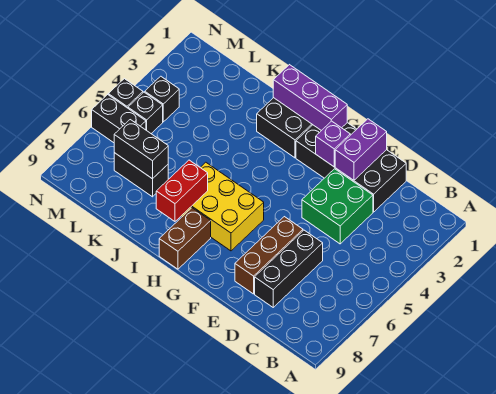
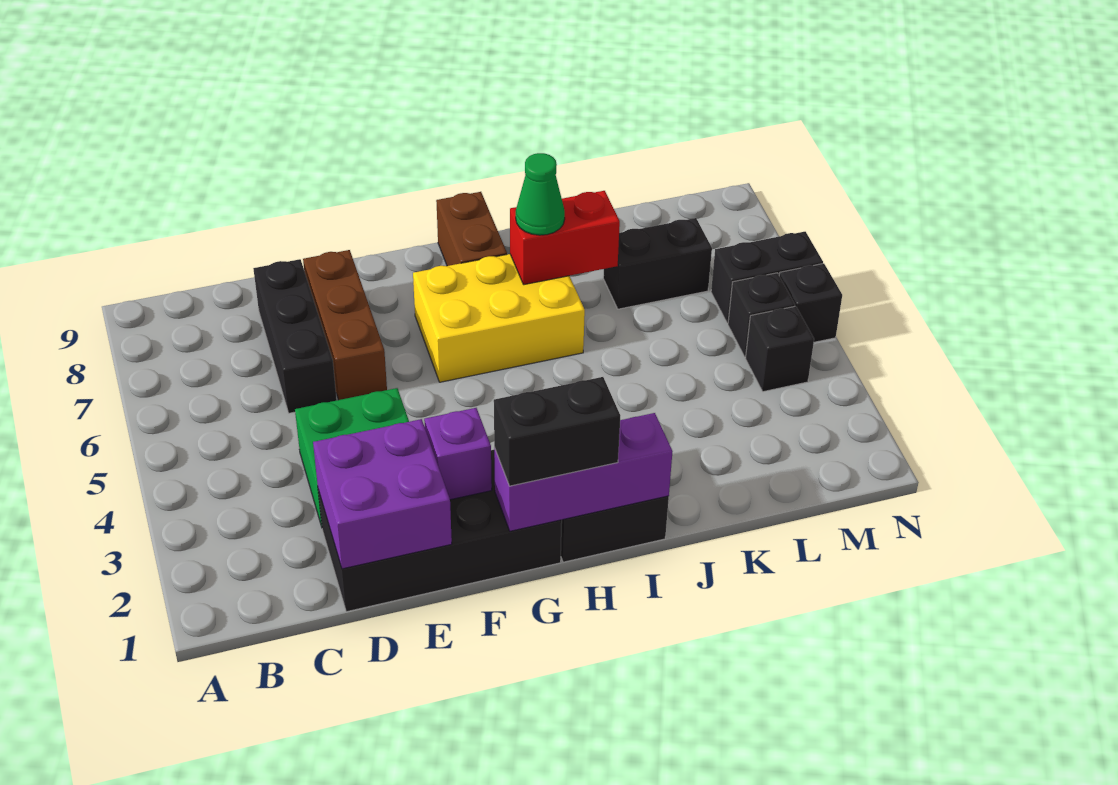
purple brick E1:E2 level 2 -> purple brick D1:E2 level 2
red brick I7:I8 level 2 -> red brick I7:J7 level 2
none -> green cone I7 level 3
black brick K7:L7 level 2 -> black brick G1:H1 level 3

